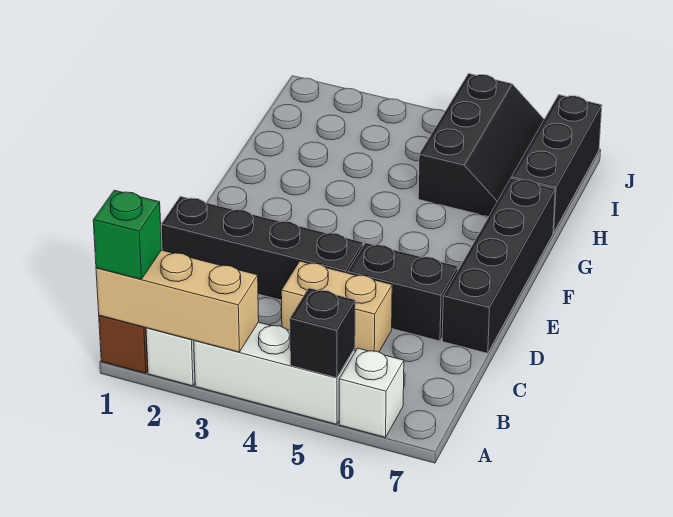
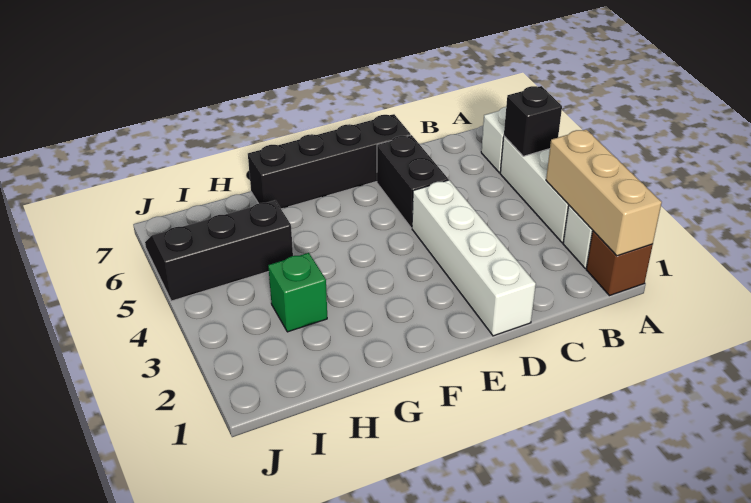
green brick A1 level 3 -> green brick H3 level 1
tan brick C4:C5 level 1 -> none
black brick D1:D4 level 1 -> white brick D1:D4 level 1
black brick H7:J7 level 1 -> none

